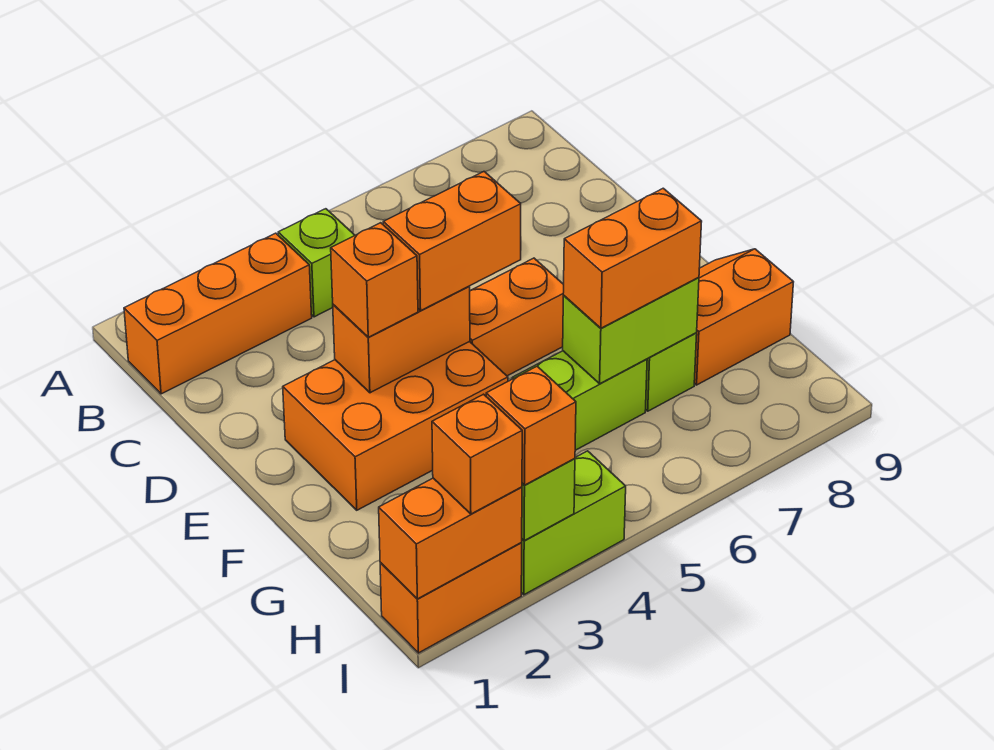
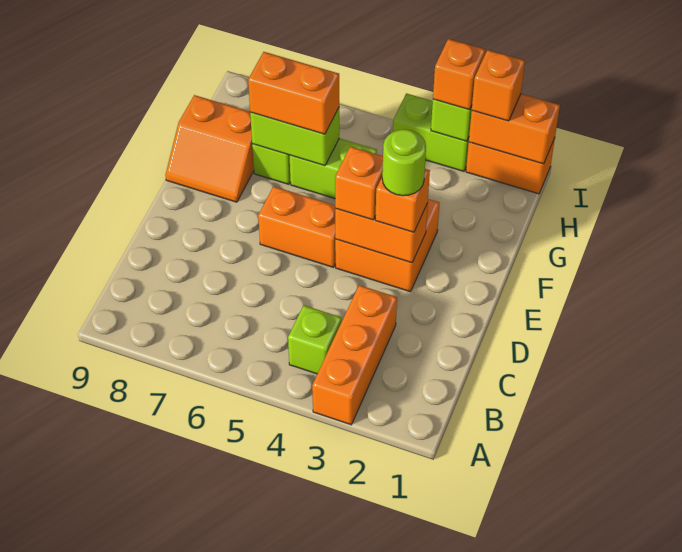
orange brick B1:B3 level 1 -> orange brick A3:C3 level 1
orange brick E2:F4 level 1 -> orange brick E3:F4 level 1
none -> lime round brick E3 level 4
orange brick E4:E5 level 3 -> orange brick E4 level 3

